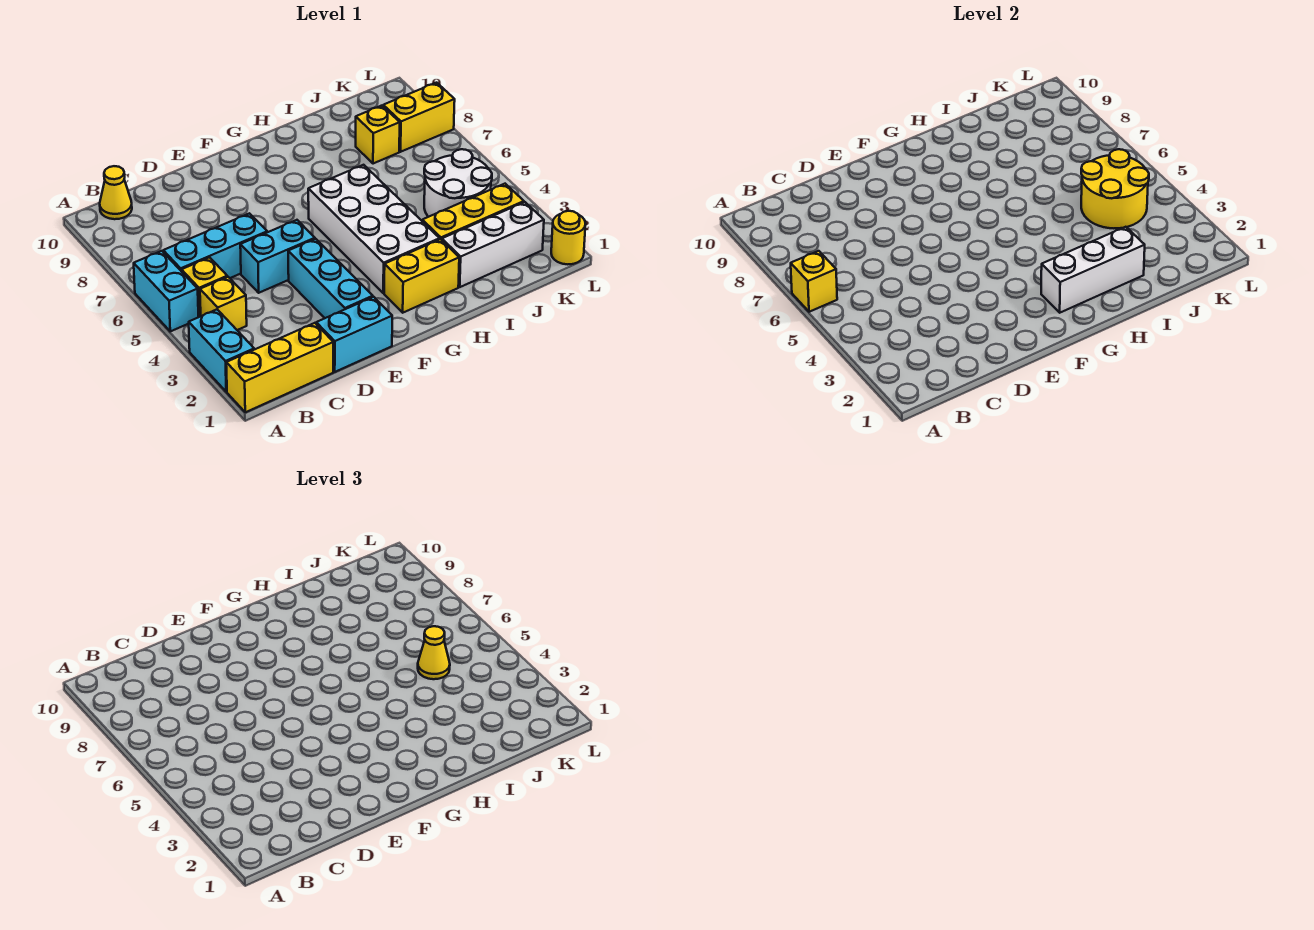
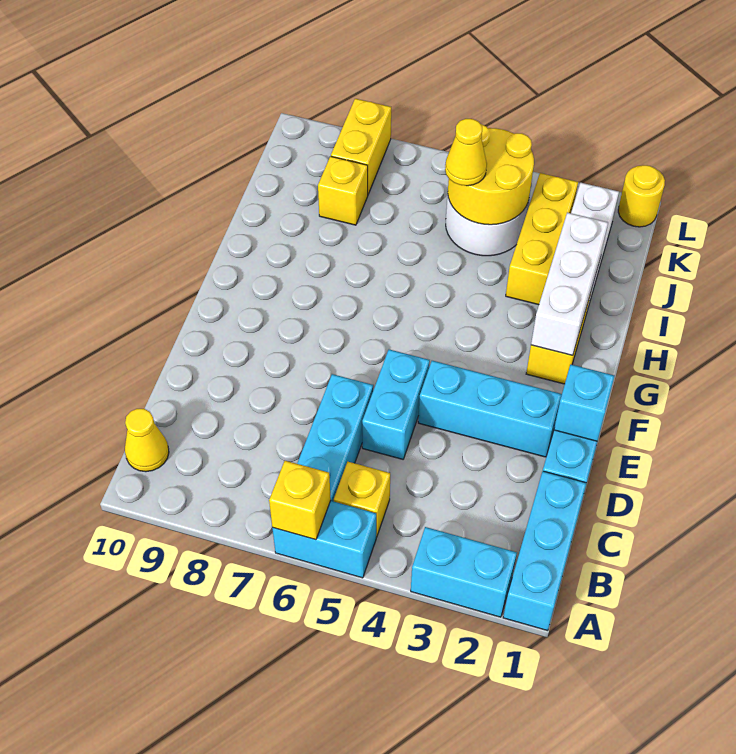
yellow brick A1:C1 level 1 -> cyan brick A1:C1 level 1
yellow brick B4 level 1 -> none
none -> cyan brick E1 level 2
white brick G3:H6 level 1 -> none

